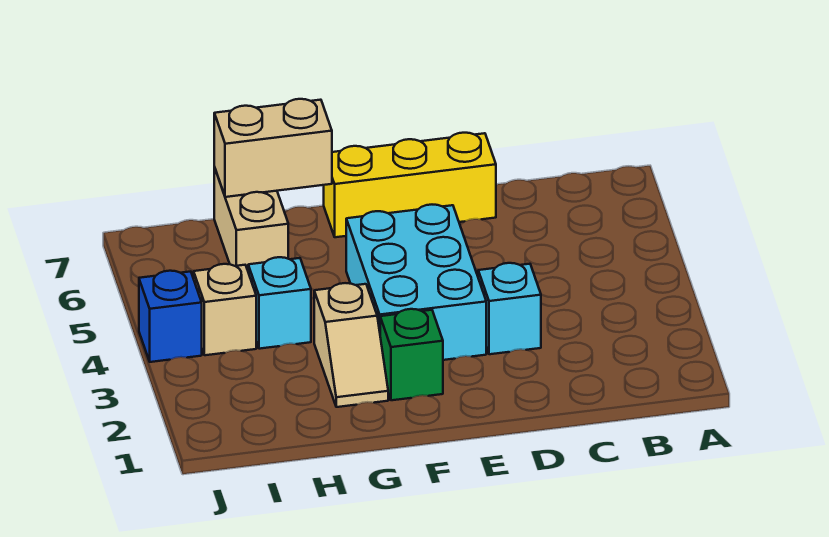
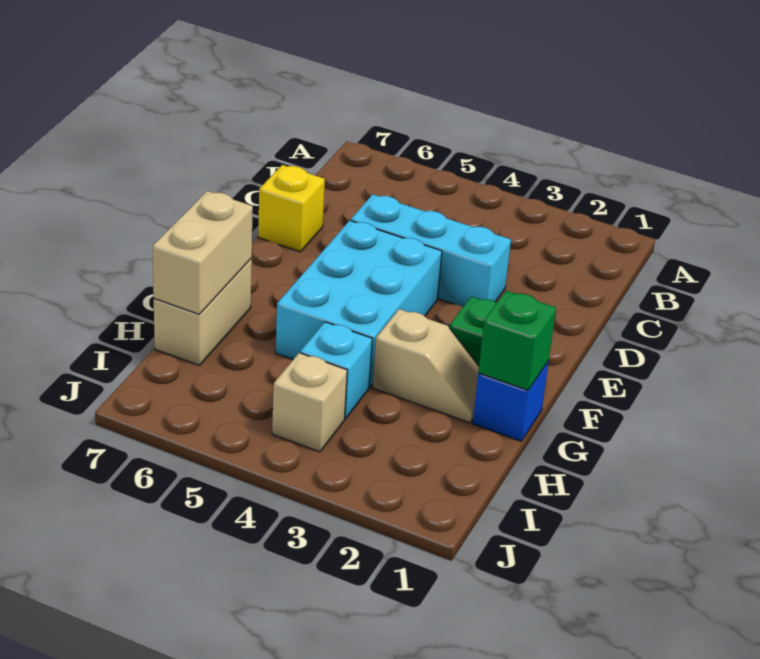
cyan brick D3 level 1 -> cyan brick D3:D5 level 1
yellow brick D7:F7 level 1 -> yellow brick D7 level 1
cyan brick E3:F5 level 1 -> cyan brick E4:G5 level 1
none -> green brick G1 level 2
tan brick H6:H7 level 1 -> tan brick G7:H7 level 1
blue brick J4 level 1 -> blue brick G1 level 1

